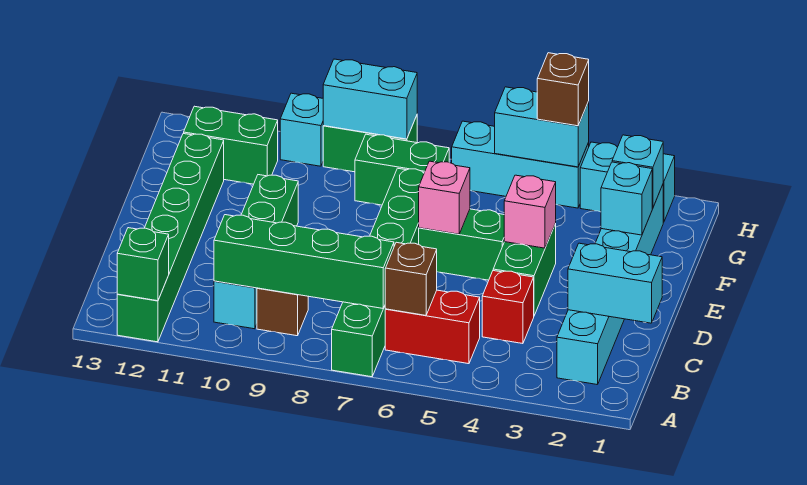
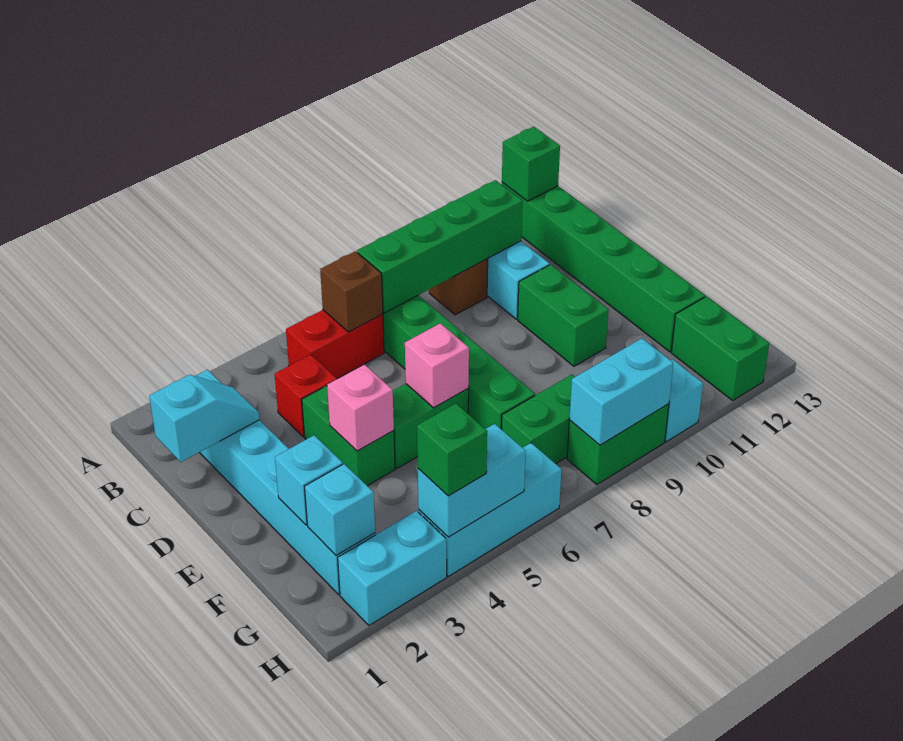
cyan brick C1:C2 level 2 -> cyan slope C1:C2 level 2 top 1
green brick G11:G12 level 1 -> green brick G12:H12 level 1
brown brick H4 level 3 -> green brick H4 level 3

